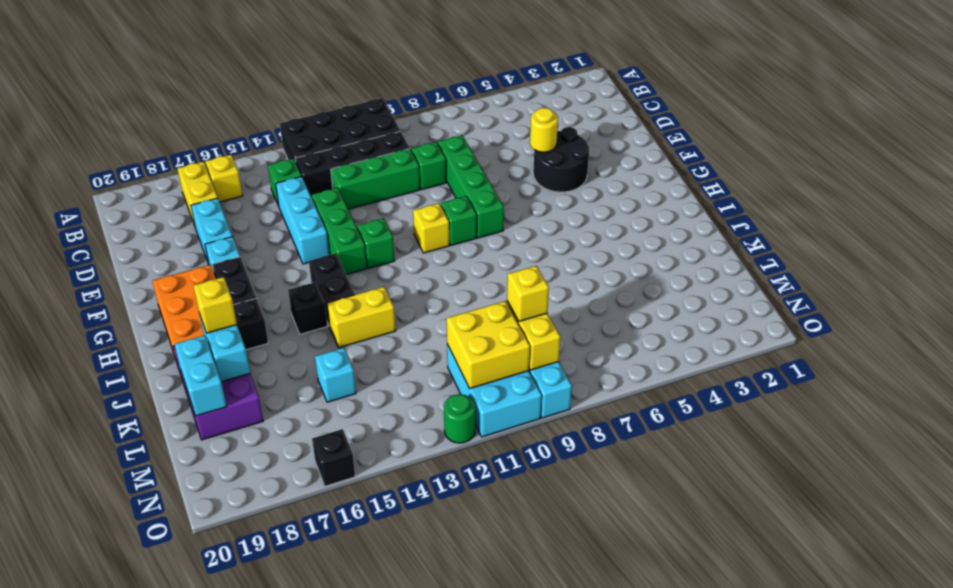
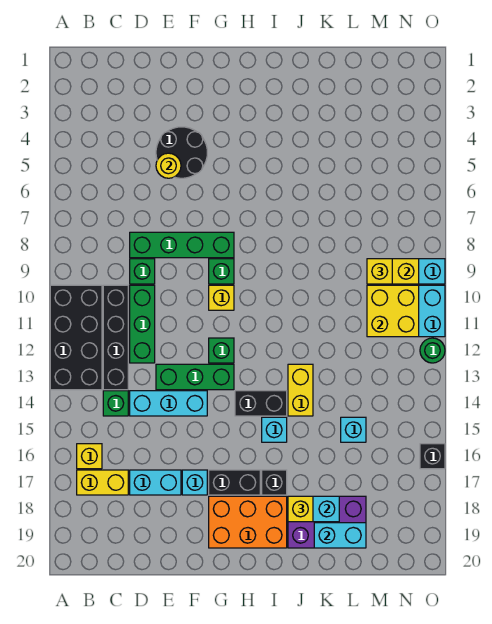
black brick I15 level 1 -> cyan brick I15 level 1

